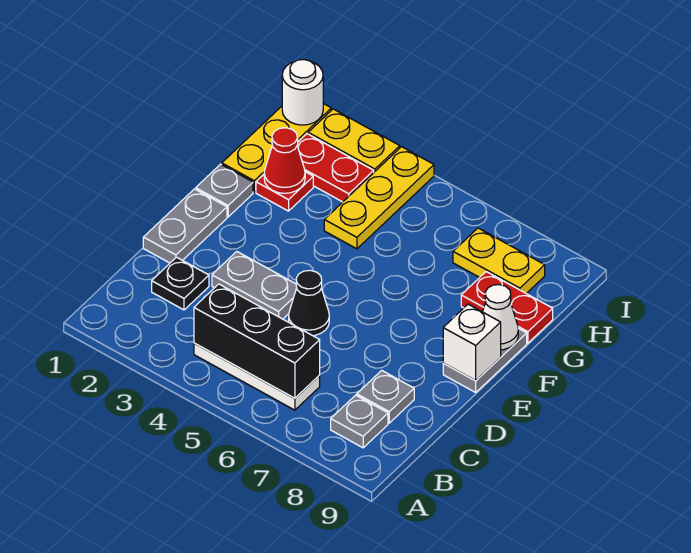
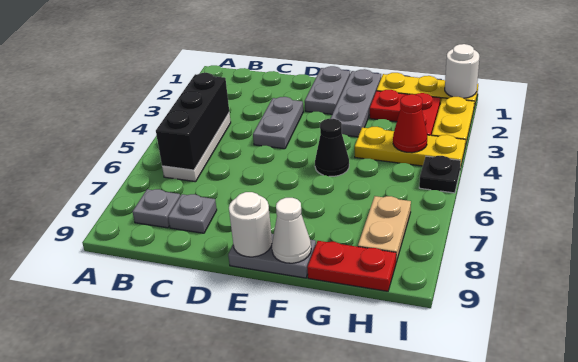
black plate C2 level 1 -> black plate I5 level 1
grey plate D1:E1 level 1 -> grey plate E1:E2 level 1
black cone D5 level 1 -> black cone F5 level 1
white brick E9 level 2 -> white round brick E9 level 2
grey plate F1 level 1 -> grey plate F1:F3 level 1
red cone G2 level 2 -> red cone H4 level 2
red plate G8:G9 level 1 -> red plate G9:H9 level 1
yellow plate H7:H8 level 1 -> tan plate H7:H8 level 1

